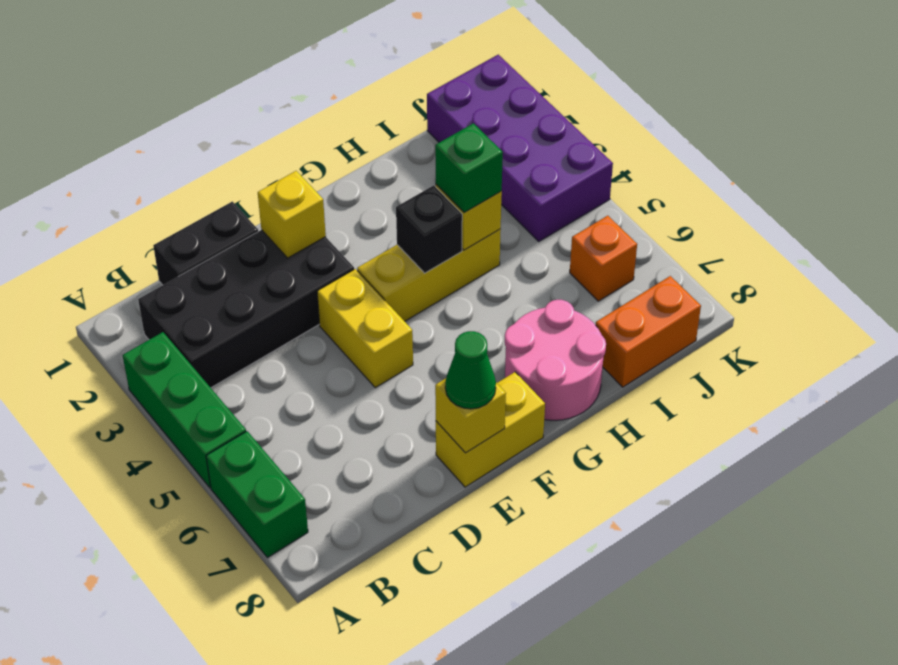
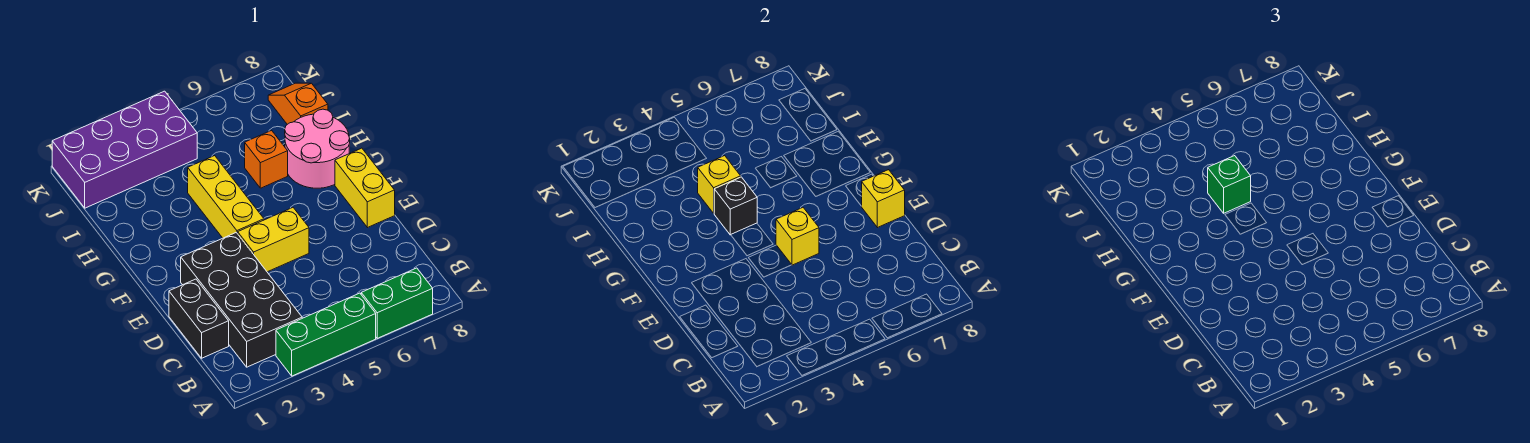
yellow brick E2 level 2 -> yellow brick E5 level 2
green cone E8 level 3 -> none
orange brick I8:J8 level 1 -> orange slope I8:J8 level 1 top I
orange brick J6 level 1 -> orange brick H6 level 1

